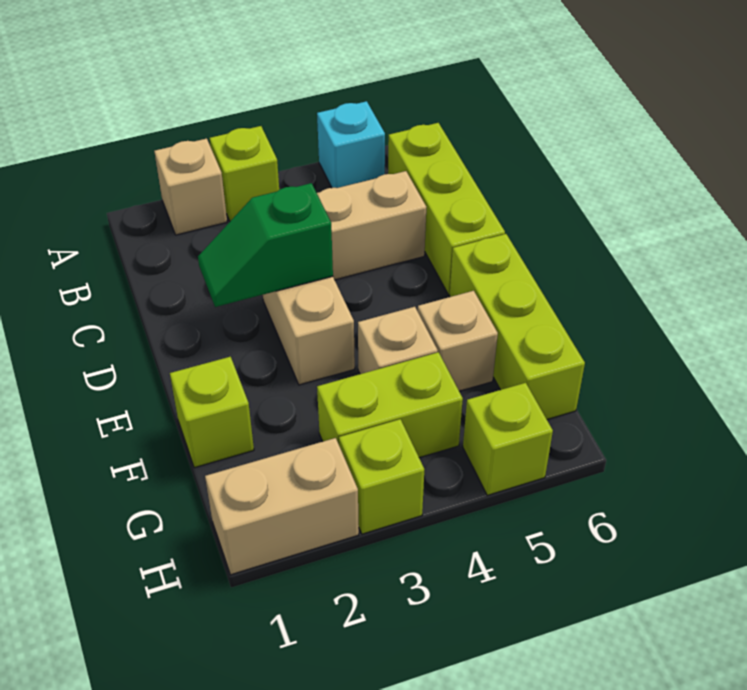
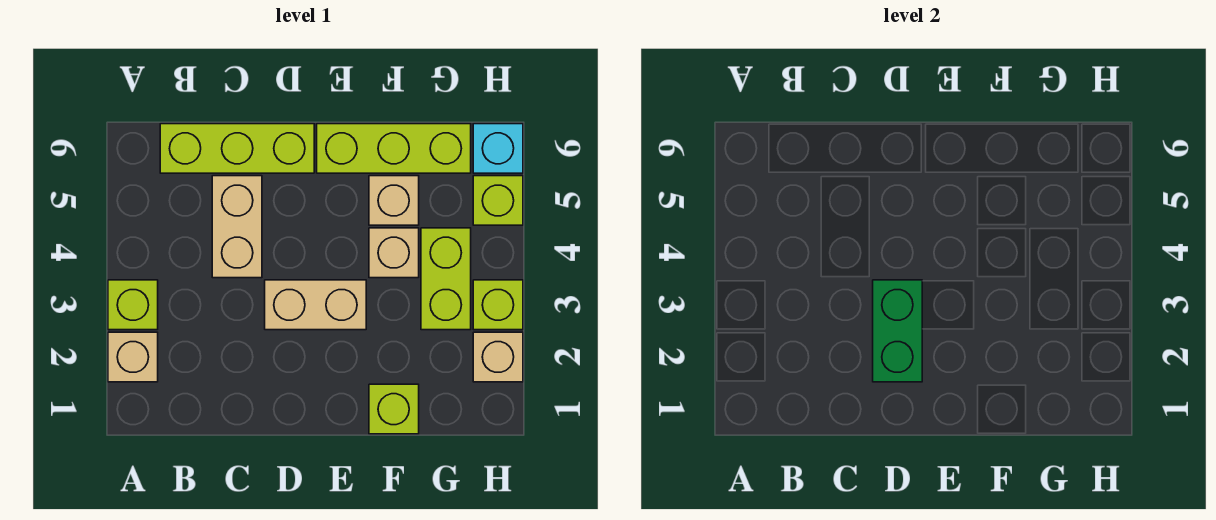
cyan brick A5 level 1 -> cyan brick H6 level 1
green slope D2:D3 level 2 top 3 -> green brick D2:D3 level 2
tan brick H1:H2 level 1 -> tan brick H2 level 1

